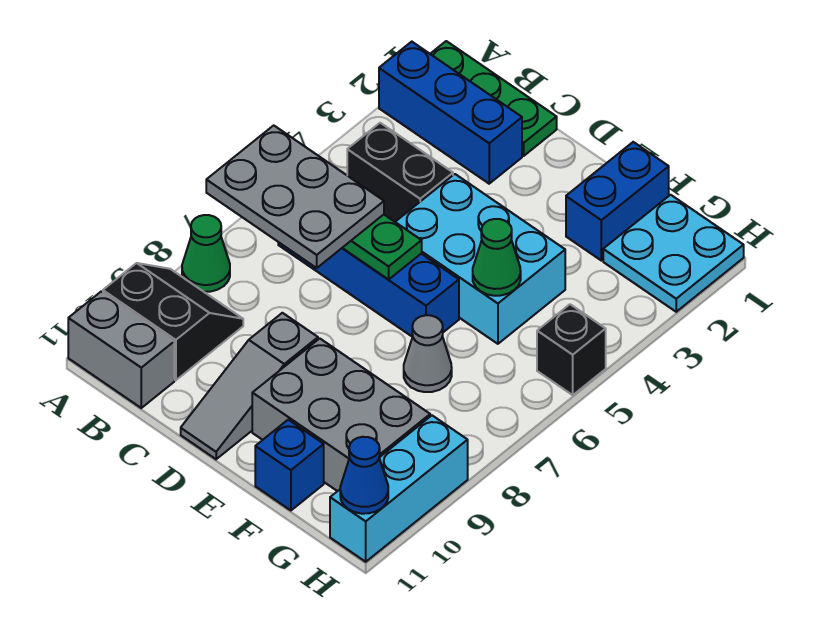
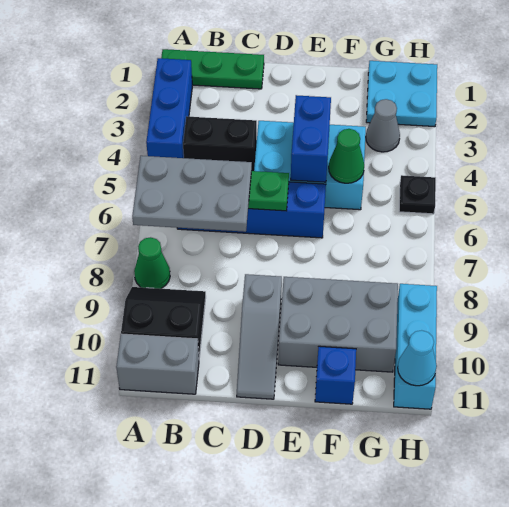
blue brick A2:C2 level 1 -> blue brick A2:A4 level 1
blue brick F1:F2 level 1 -> blue brick E4:E5 level 2
grey cone F7 level 1 -> grey cone G3 level 1
black brick H5 level 1 -> black plate H5 level 1
blue cone H11 level 2 -> cyan cone H11 level 2

